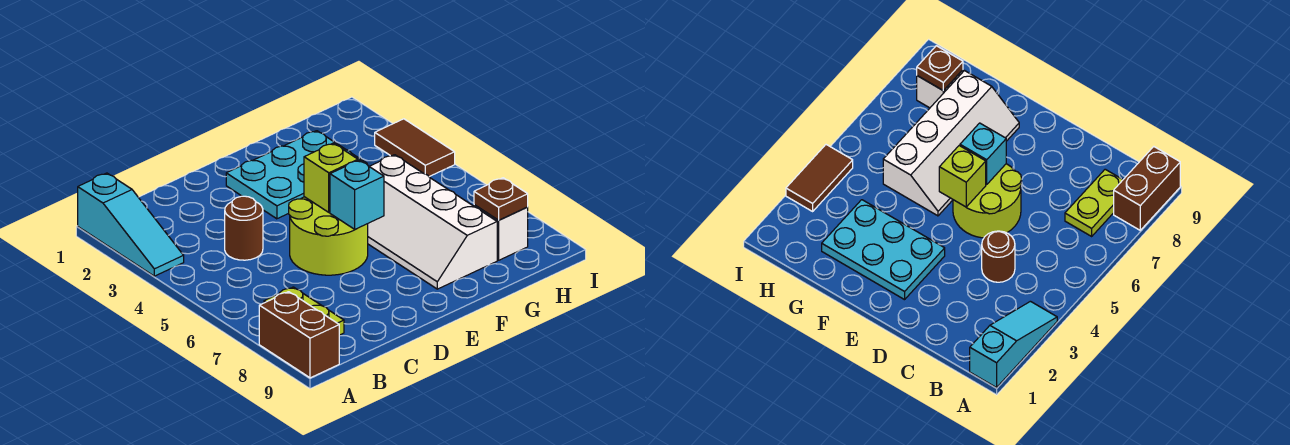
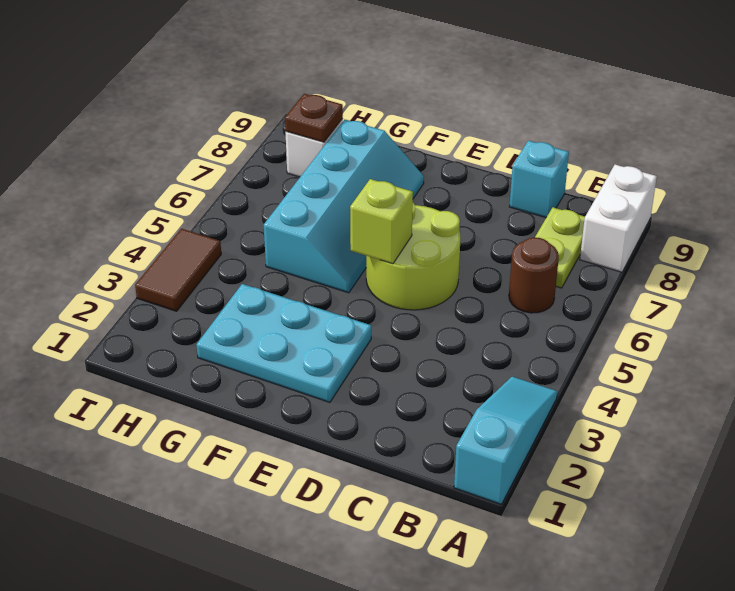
brown brick A8:A9 level 1 -> white brick A8:A9 level 1
brown round brick C4 level 1 -> brown round brick B6 level 1
cyan brick E6 level 2 -> cyan brick C9 level 1
white slope F5:G8 level 1 top G -> cyan slope F5:G8 level 1 top G

